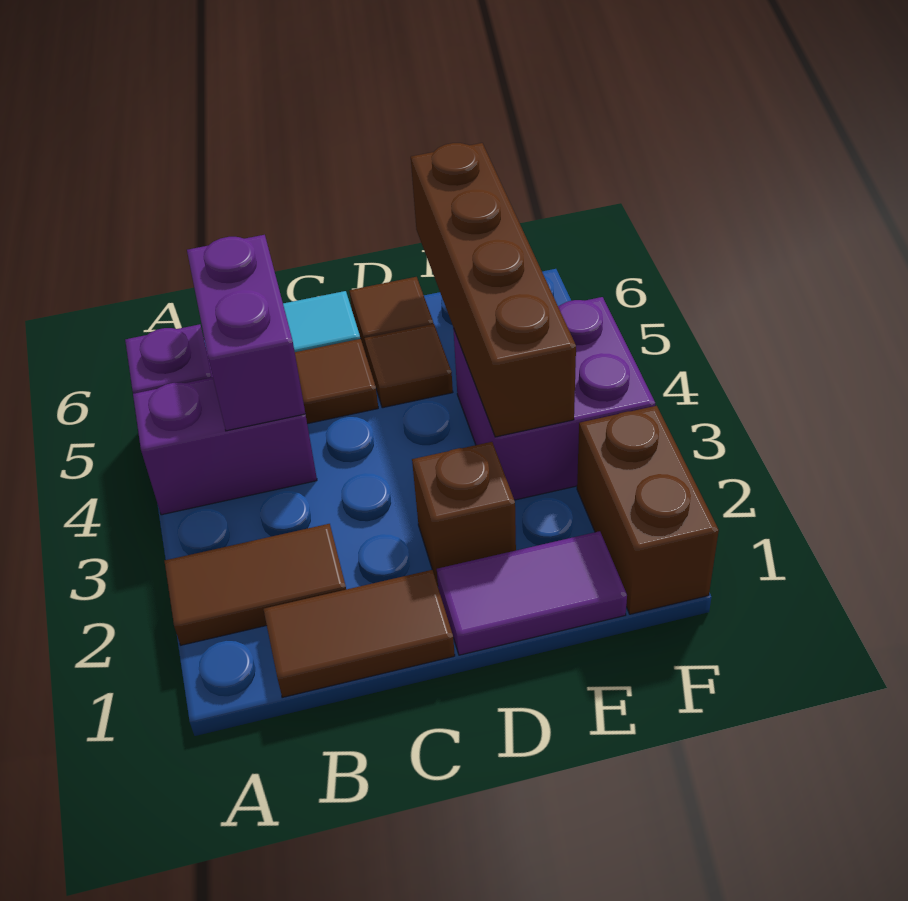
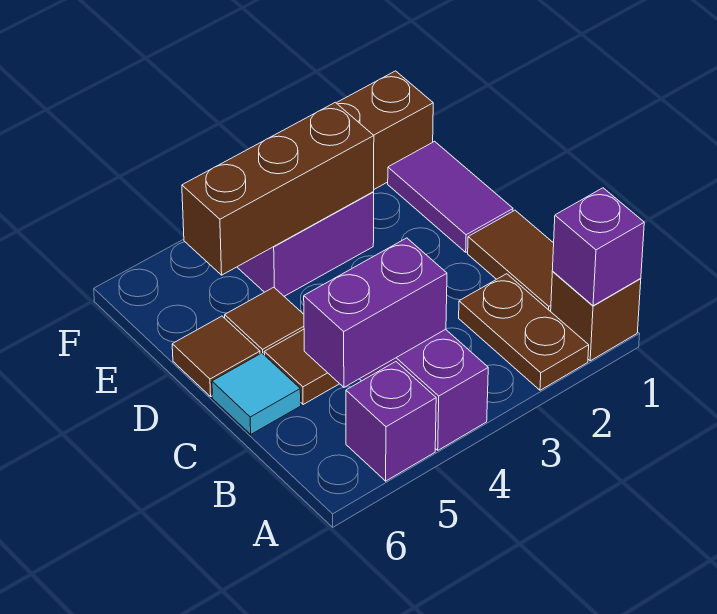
none -> purple brick A1 level 2
brown tile A2:B2 level 1 -> brown plate A2:B2 level 1
brown brick D2 level 1 -> brown brick A1 level 1
brown brick E3:E6 level 2 -> brown brick E3:E5 level 2

